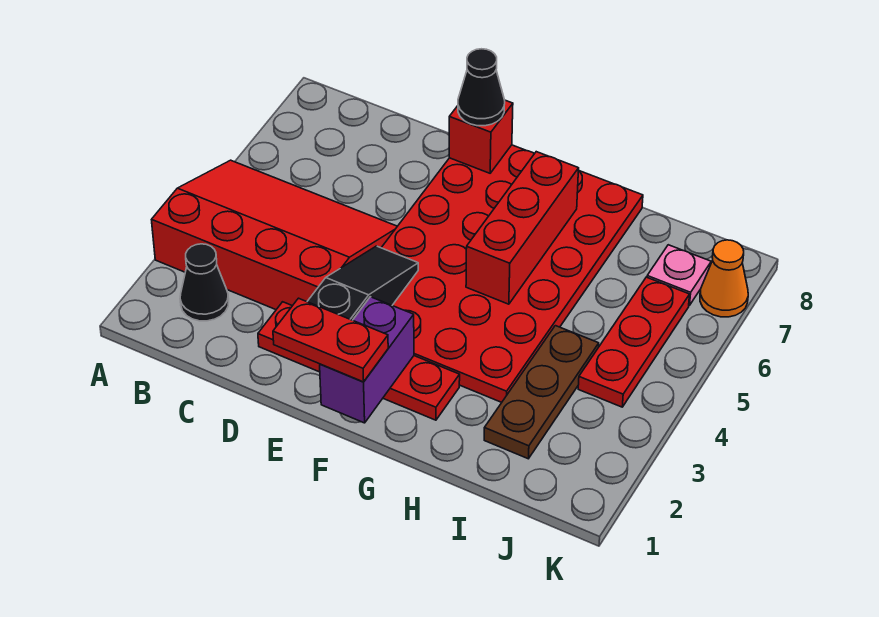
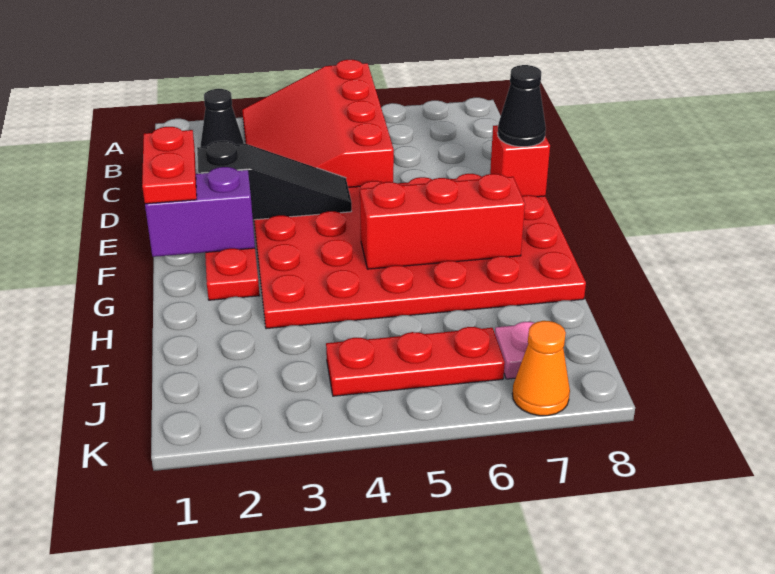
red slope A3:D5 level 1 top 3 -> red slope A3:D5 level 1 top 5
brown plate I2:I4 level 1 -> none

